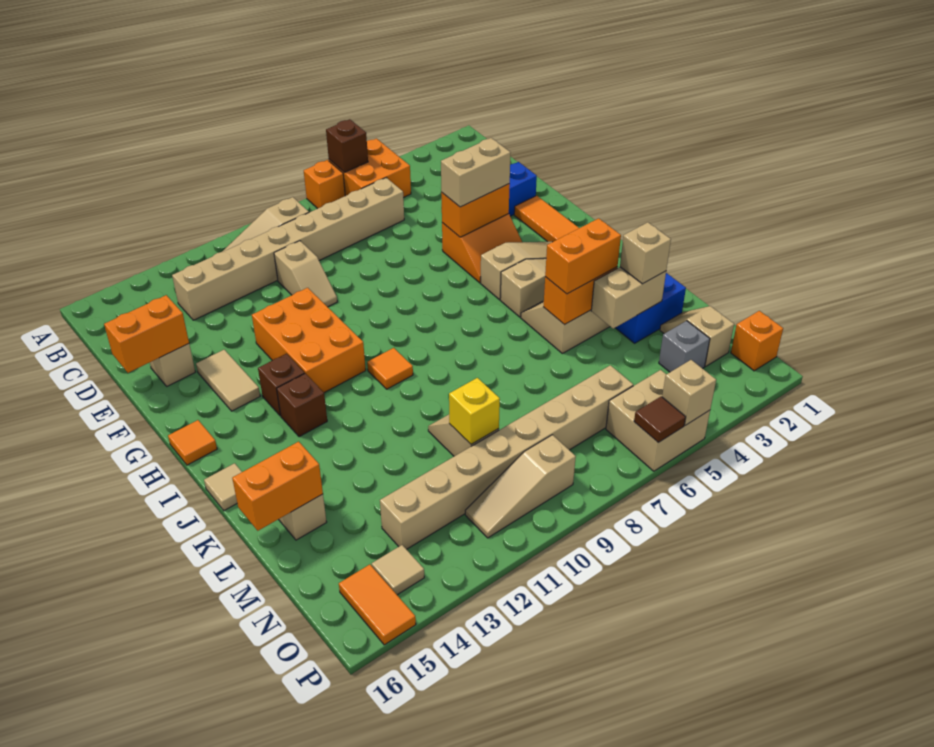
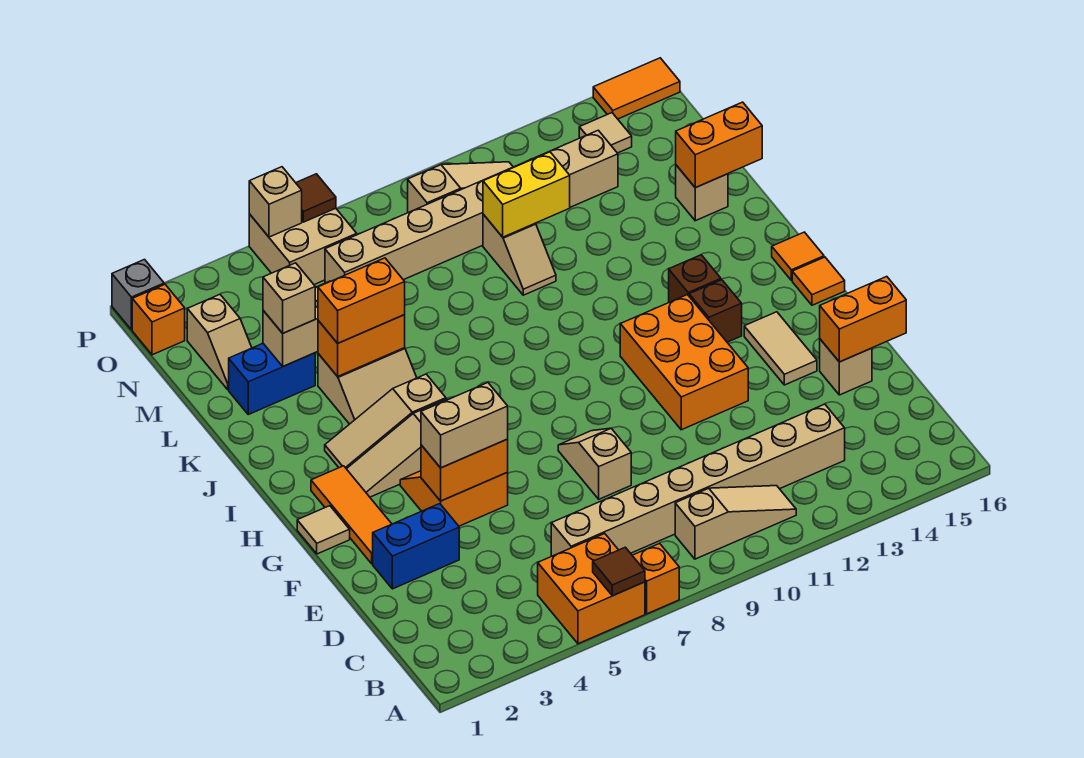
brown brick A6 level 2 -> brown tile A6 level 2
tan slope D10:E10 level 1 top D -> tan slope E8:F8 level 1 top E
orange tile I10 level 1 -> orange tile I16 level 1
tan tile J16 level 1 -> tan tile G1 level 1
yellow brick M10 level 2 -> yellow brick M10:M11 level 2
grey brick N3 level 1 -> grey brick P1 level 1
orange tile O15:P15 level 1 -> orange tile P15:P16 level 1

